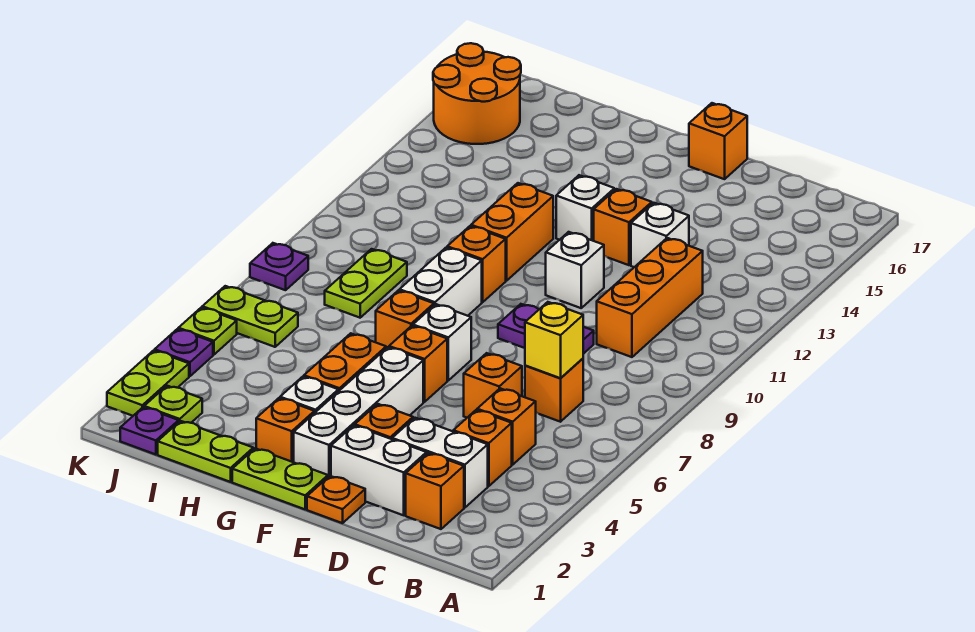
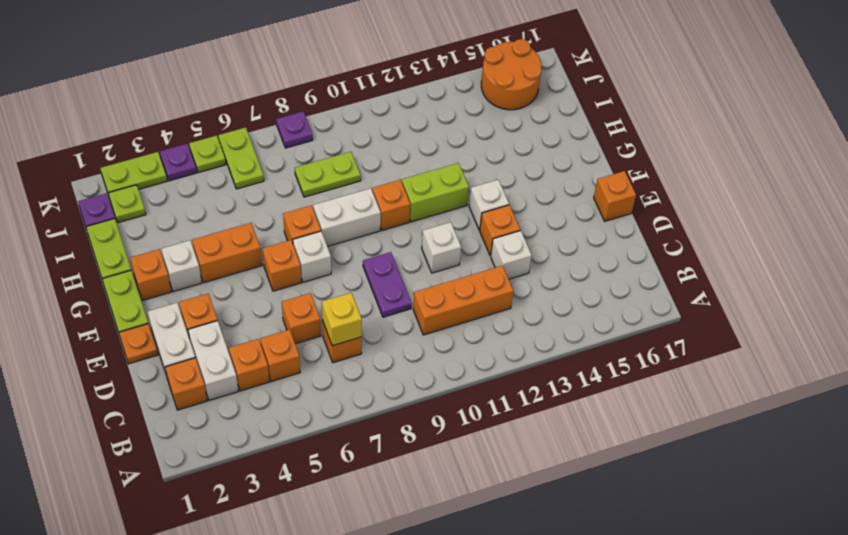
white brick F2:F5 level 1 -> none
orange brick G11:G12 level 1 -> lime brick G11:G12 level 1

